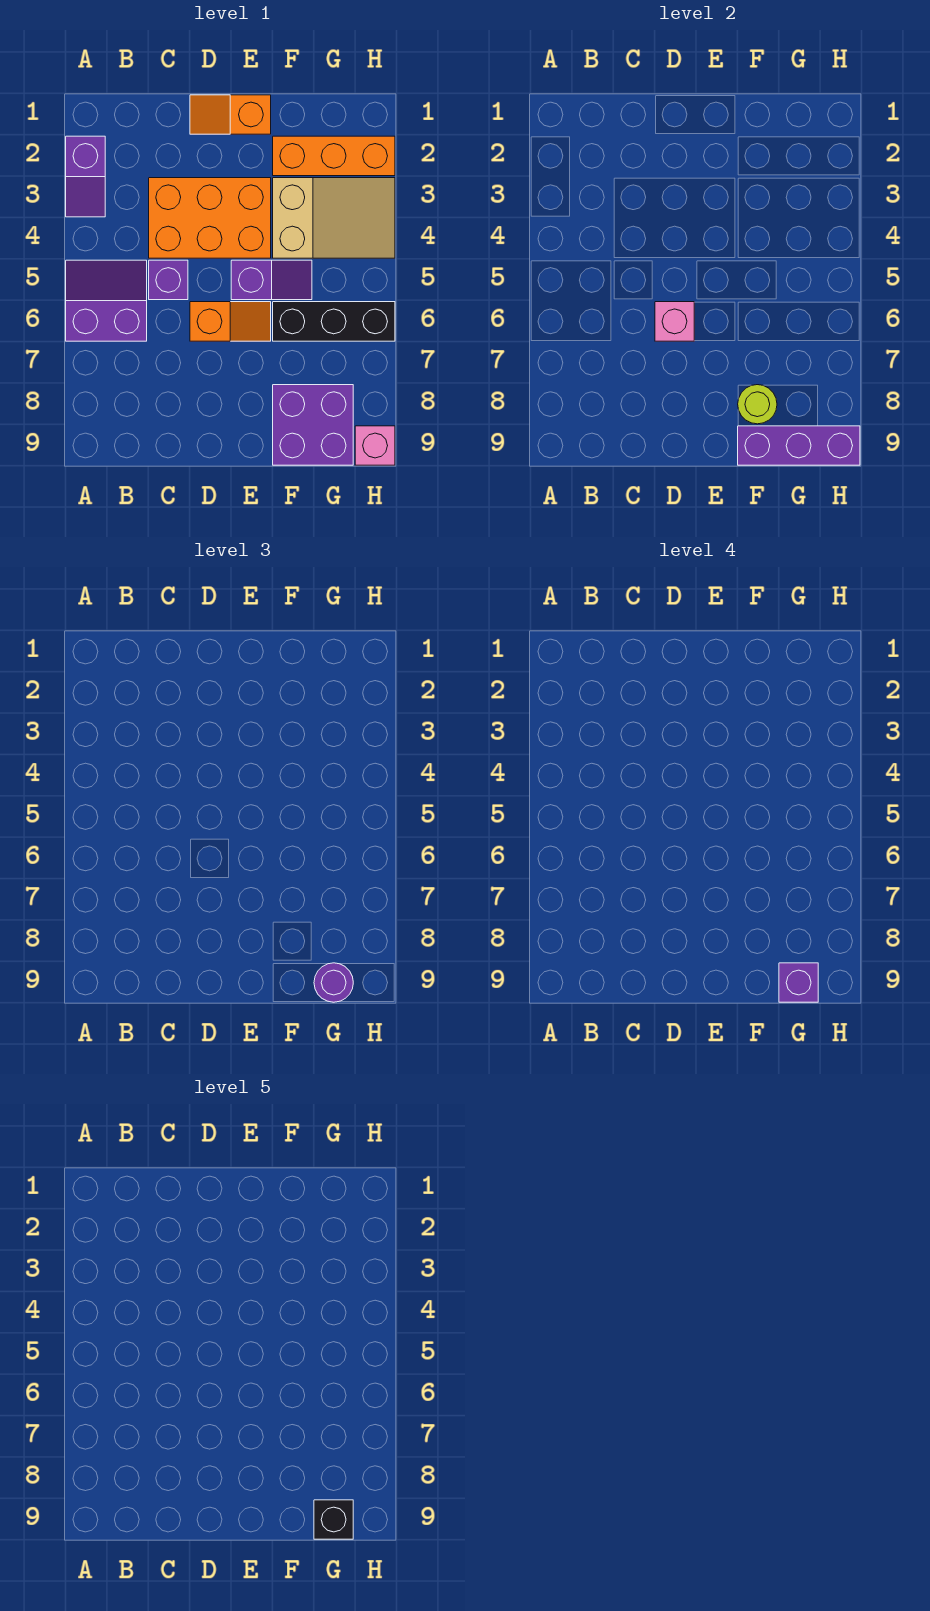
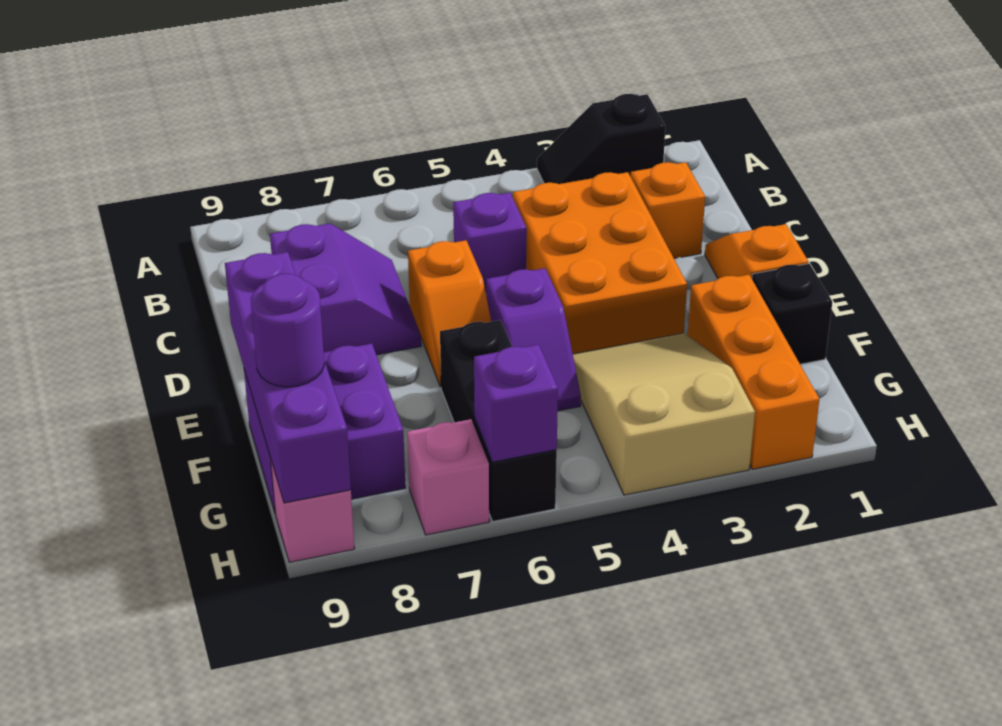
purple slope A2:A3 level 1 top 2 -> black slope A2:A3 level 1 top 2
purple slope A5:B6 level 1 top 6 -> purple slope C7:D8 level 1 top 8
none -> orange brick C2 level 1
pink brick D6 level 2 -> pink brick H7 level 1
tan slope F3:H4 level 1 top F -> tan slope F3:H4 level 1 top H
lime round brick F8 level 2 -> none
purple brick F9:H9 level 2 -> purple brick E9:H9 level 2
purple brick G9 level 4 -> purple brick H6 level 2
black brick G9 level 5 -> black brick F1 level 1

